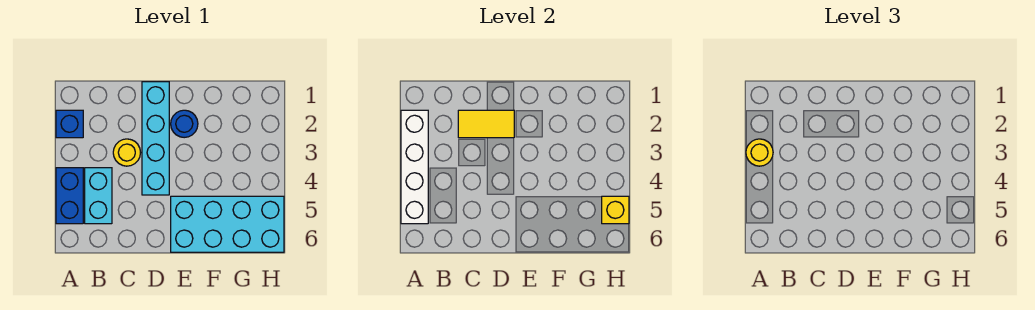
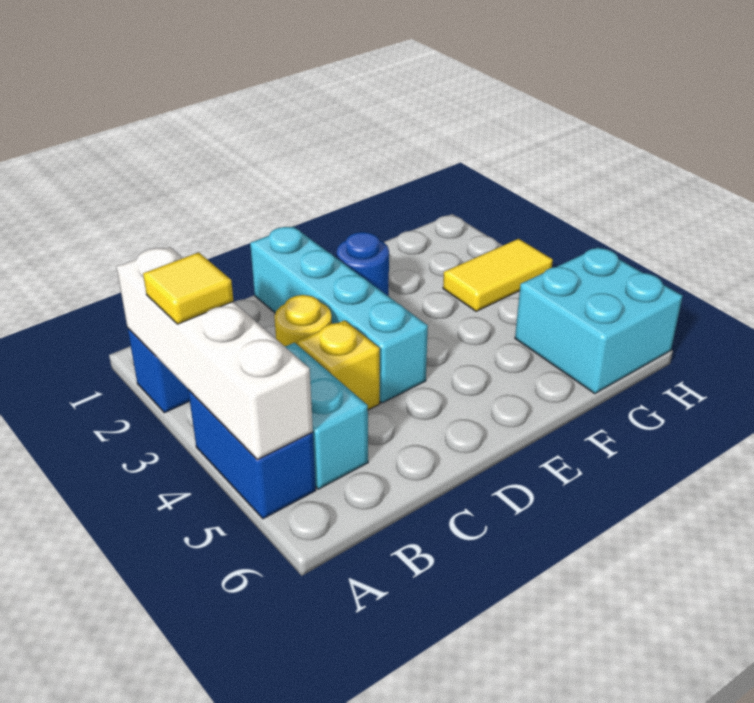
yellow round brick A3 level 3 -> yellow tile A3 level 3
yellow tile C2:D2 level 2 -> yellow tile G3:H3 level 1
cyan brick E5:H6 level 1 -> cyan brick G5:H6 level 1
yellow brick H5 level 2 -> yellow brick C4 level 1

